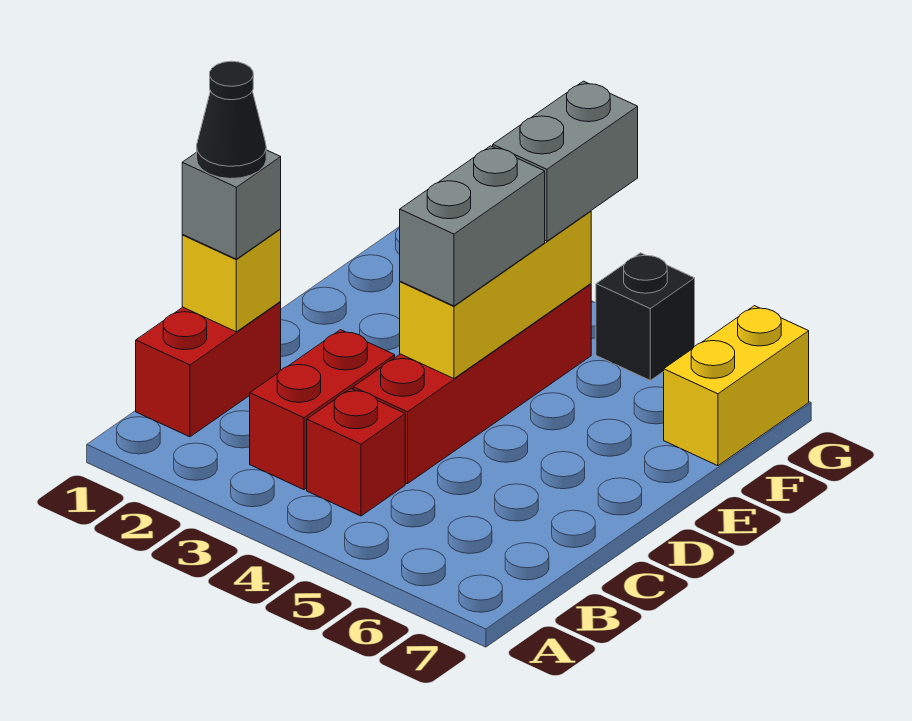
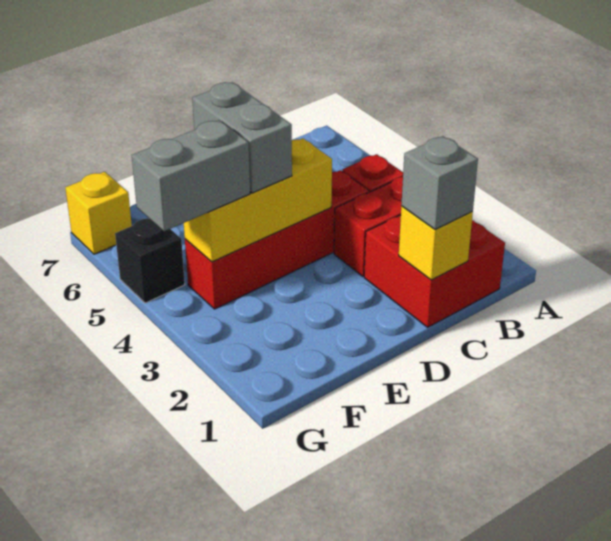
red brick B1:C1 level 1 -> red brick B1:C2 level 1
black cone C1 level 4 -> none
grey brick D4:E4 level 3 -> grey brick E4:E5 level 3
yellow brick F7:G7 level 1 -> yellow brick G7 level 1

